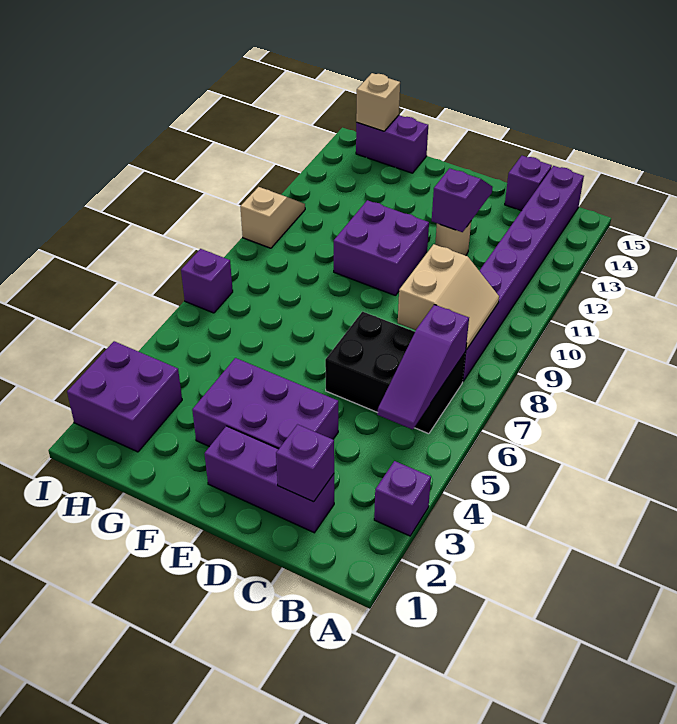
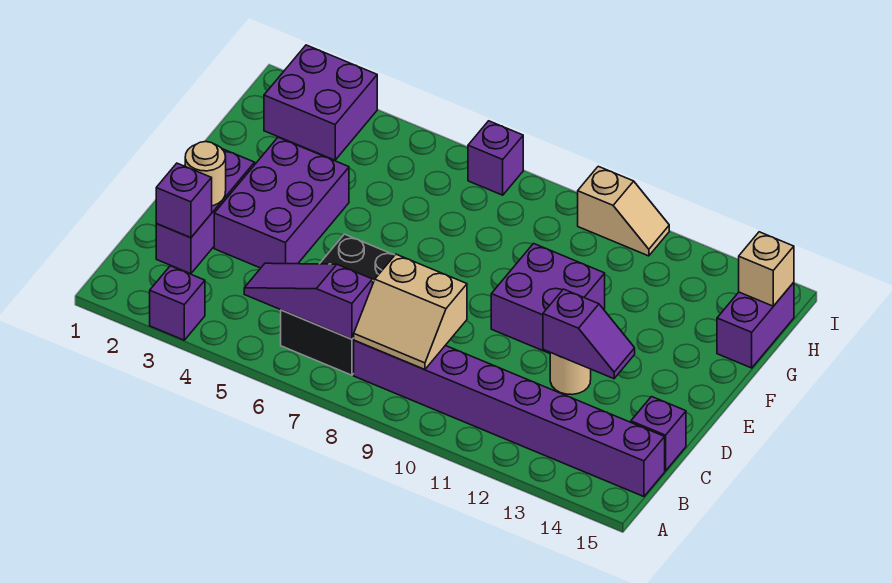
none -> tan round brick D2 level 2

